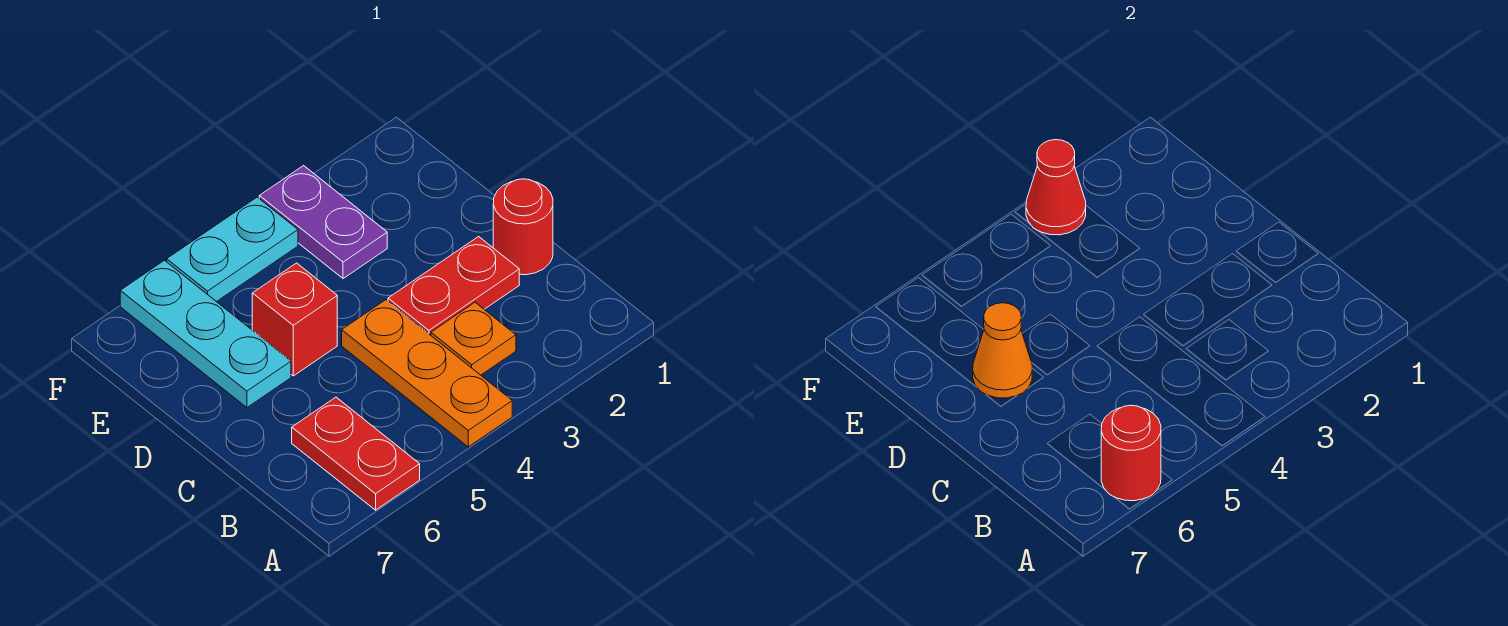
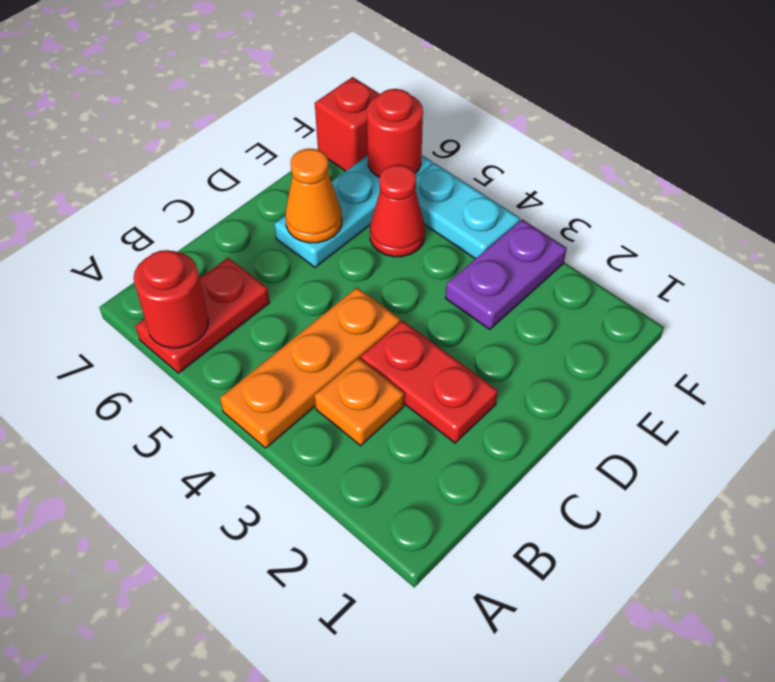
red round brick C1 level 1 -> red round brick F6 level 2
red brick D5 level 1 -> red brick F7 level 1
red cone F3 level 2 -> red cone E5 level 1

